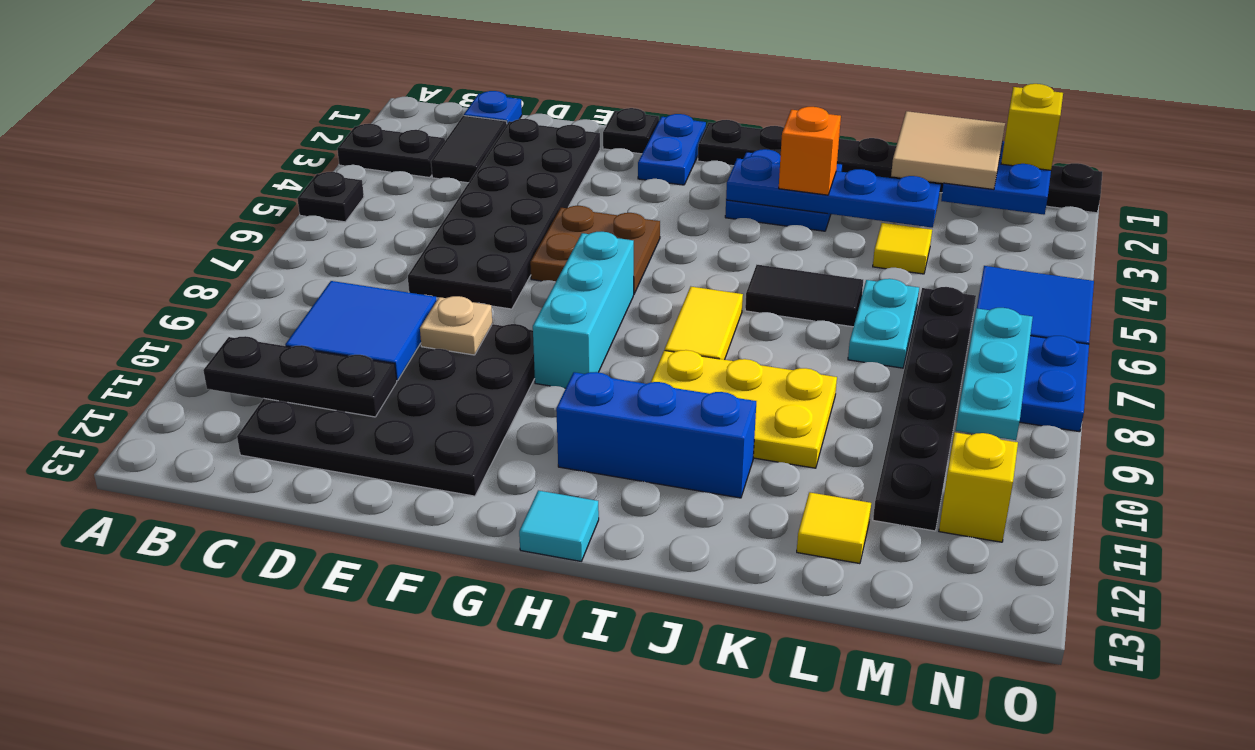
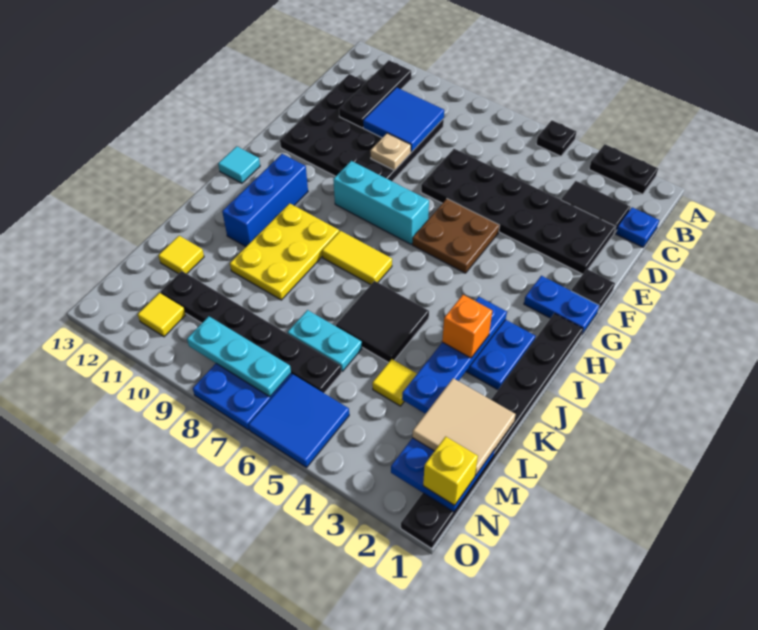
black plate A3:B3 level 1 -> black plate A2:A3 level 1
black tile J6:K6 level 1 -> black tile J5:K6 level 1
yellow brick N11 level 1 -> yellow tile N11 level 1

